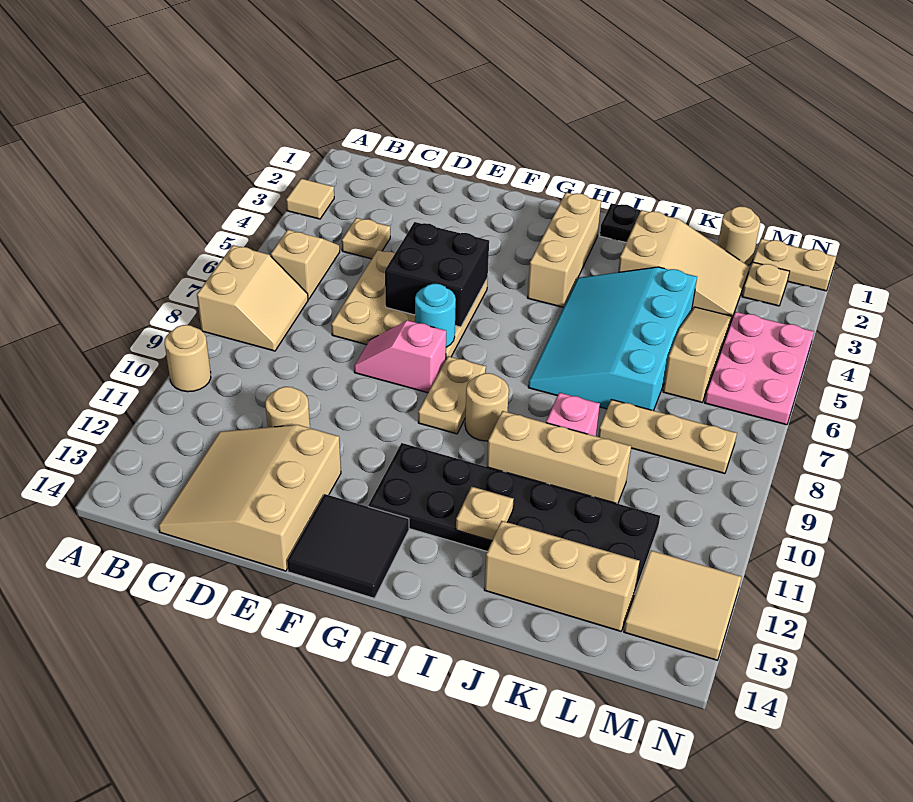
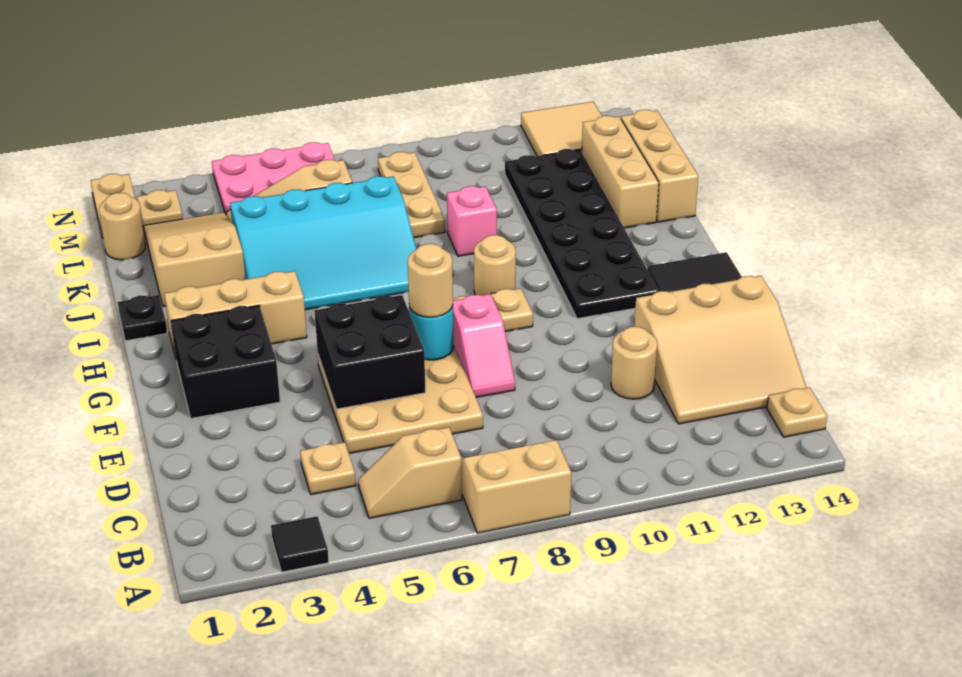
tan tile A3 level 1 -> black tile A3 level 1
tan round brick A10 level 1 -> tan round brick F7 level 3
none -> black brick F2:G3 level 1
tan brick I10:K10 level 1 -> tan brick J14:L14 level 1
tan plate I12 level 2 -> tan plate B14 level 1

